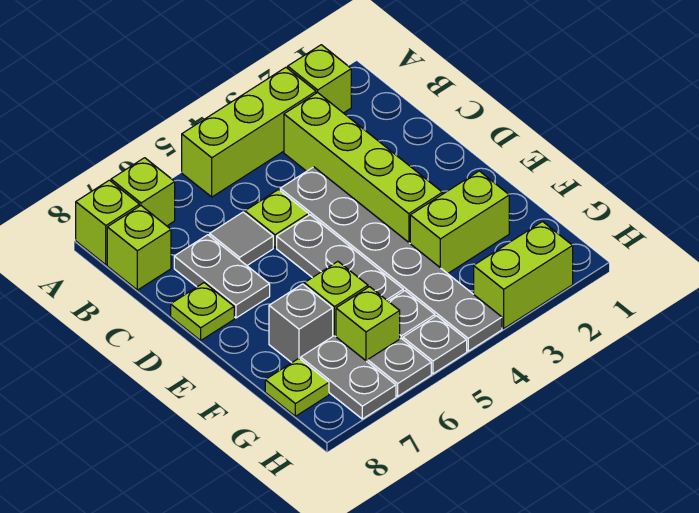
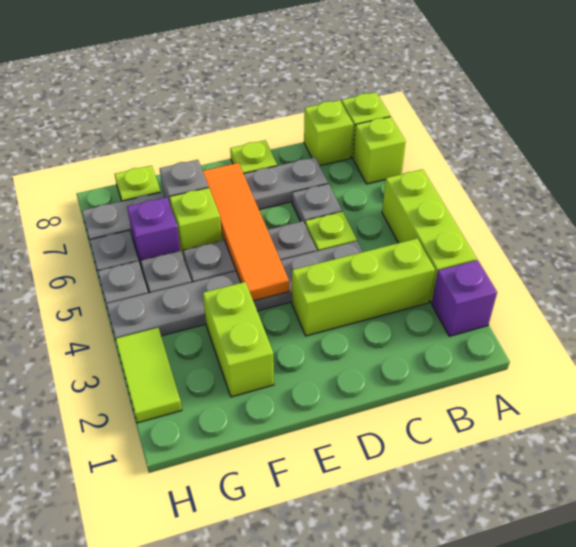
lime brick A2 level 1 -> purple brick A2 level 1
lime brick B3:E3 level 1 -> lime brick B3:D3 level 1
grey tile C6 level 1 -> grey plate C6 level 1
none -> orange tile E4:E7 level 2
lime brick G6 level 1 -> purple brick G6 level 1
lime brick H2:H3 level 1 -> lime tile H2:H3 level 1

